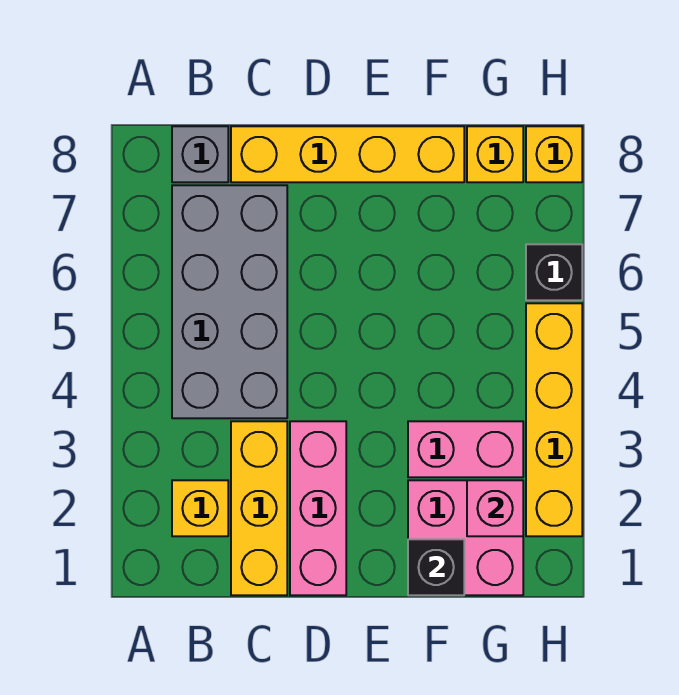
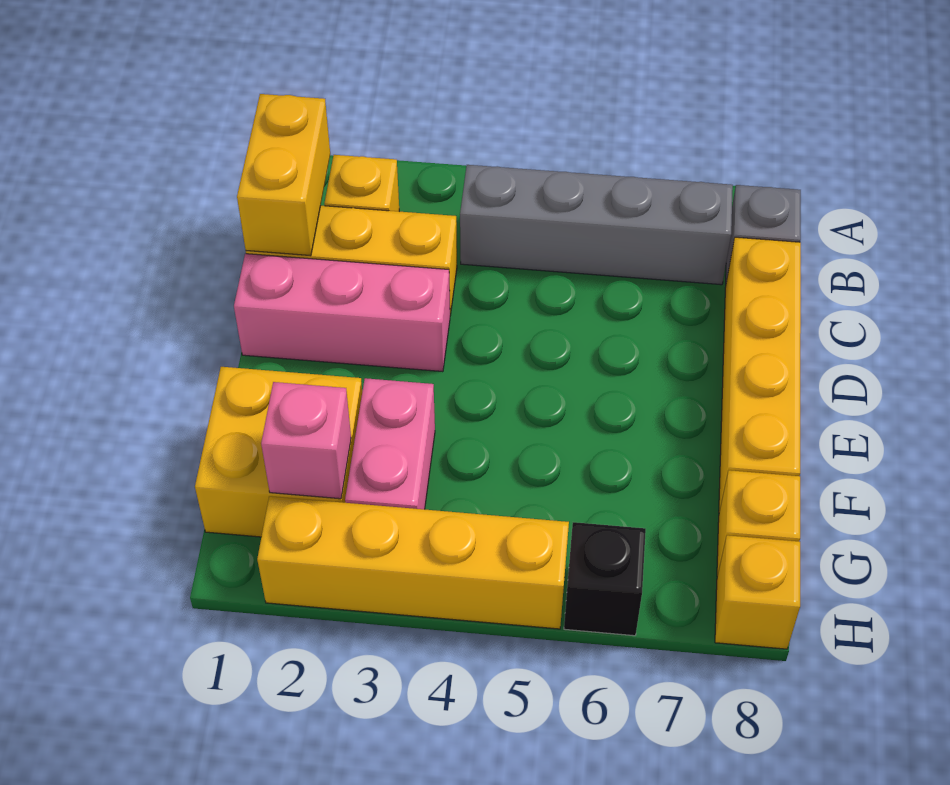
none -> yellow brick B1:C1 level 2
grey brick B4:C7 level 1 -> grey brick B4:B7 level 1
pink brick F1:G2 level 1 -> yellow brick F1:G2 level 1
black brick F1 level 2 -> none

